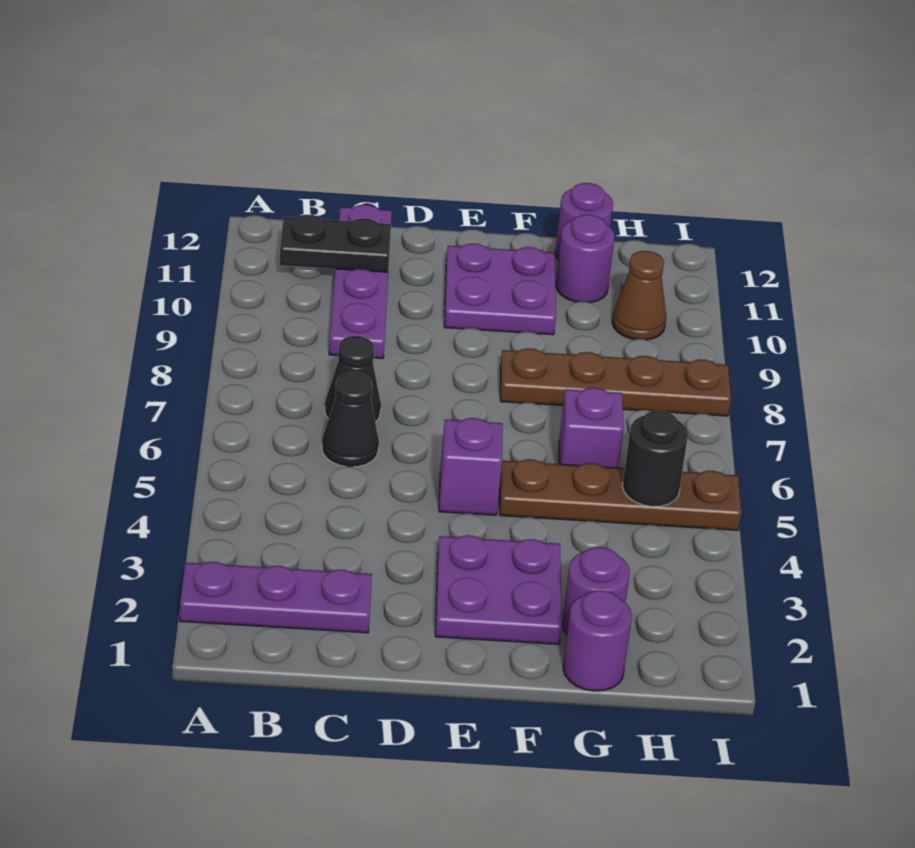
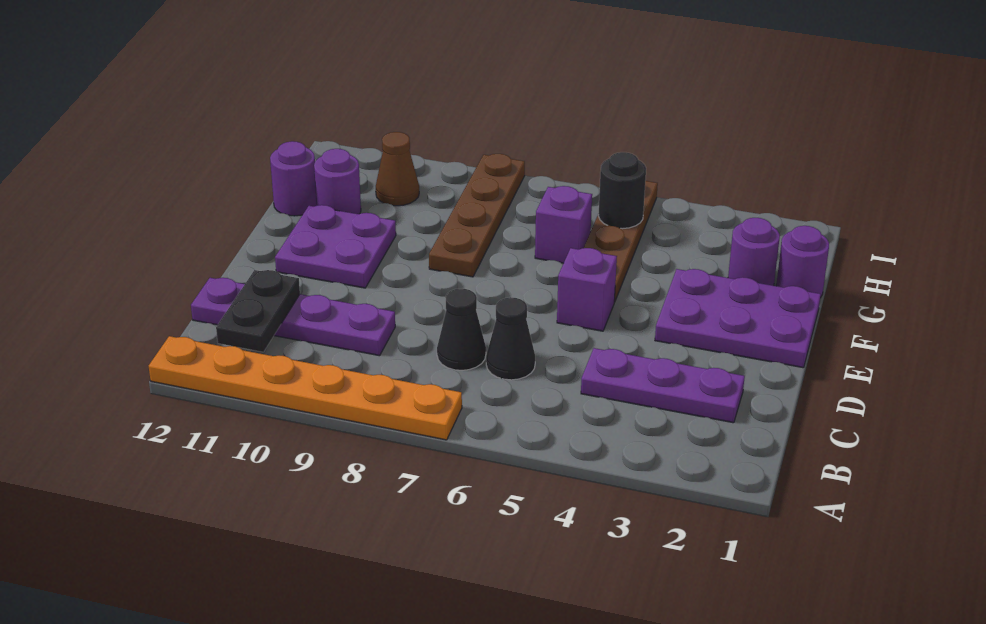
purple plate A2:C2 level 1 -> purple plate C2:C4 level 1
none -> orange plate A7:A12 level 1
purple plate E2:F3 level 1 -> purple plate E1:F3 level 1

